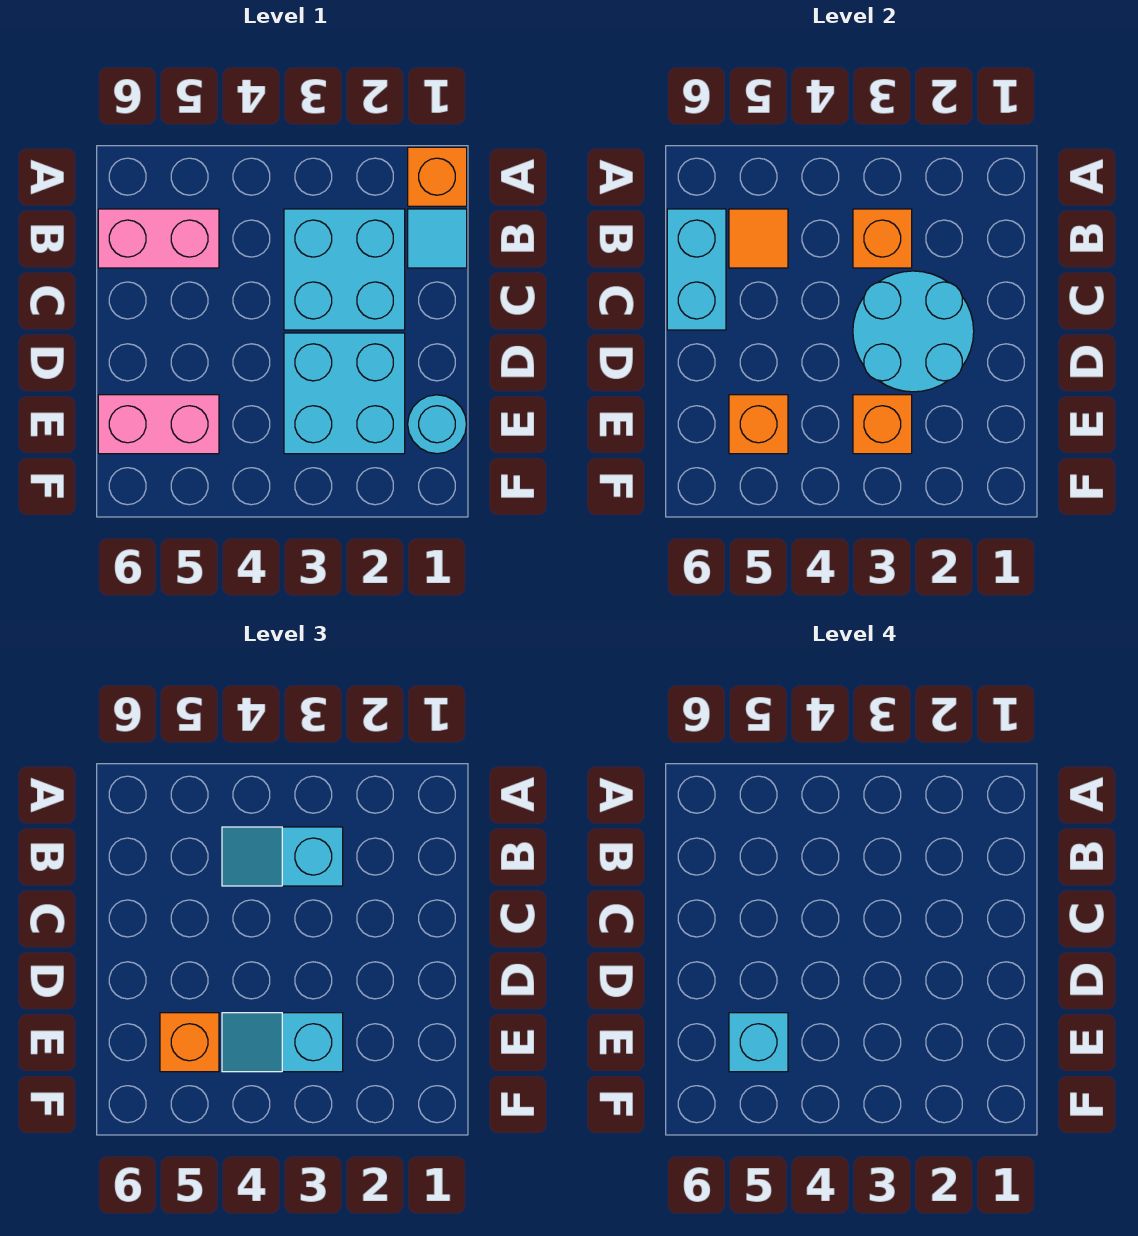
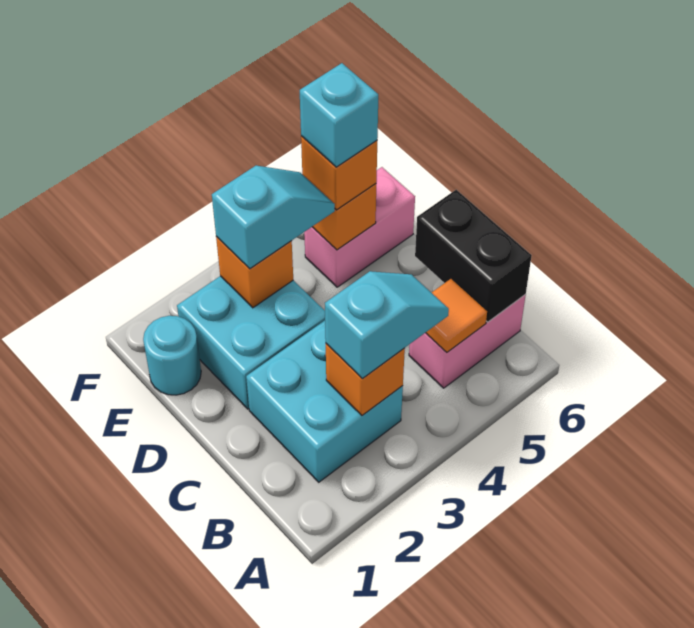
orange brick A1 level 1 -> none
cyan tile B1 level 1 -> none
cyan brick B6:C6 level 2 -> black brick B6:C6 level 2
cyan round brick C2:D3 level 2 -> none

